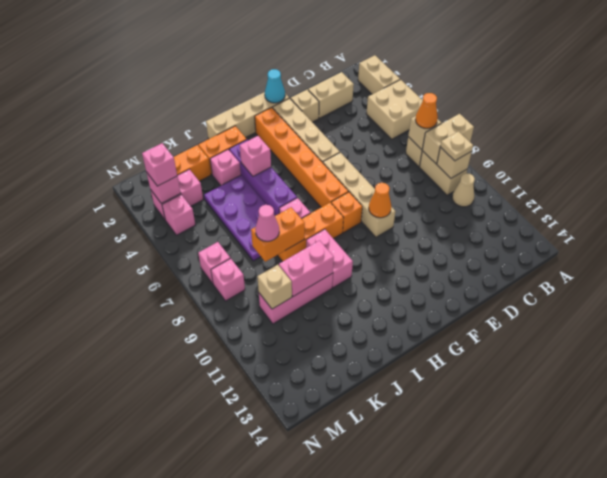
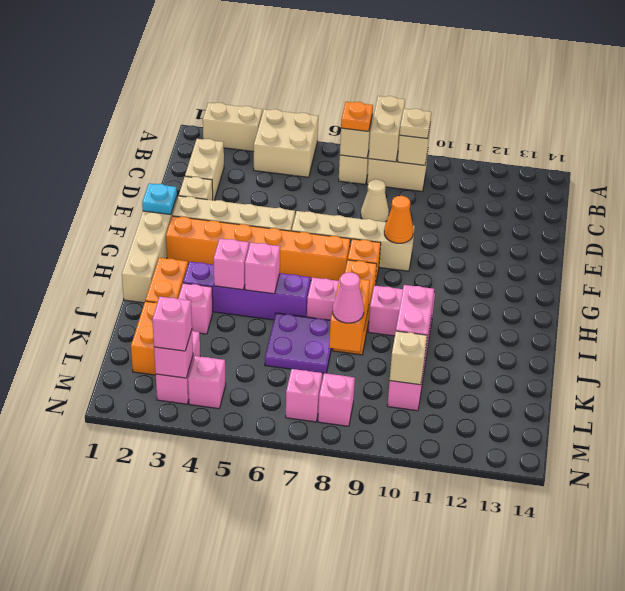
orange cone B7 level 3 -> orange plate B7 level 3
tan cone B10 level 1 -> tan cone D8 level 1
cyan cone F1 level 2 -> cyan plate F1 level 2
none -> pink brick I5 level 2
purple plate J4:K7 level 1 -> purple plate J6:K7 level 1

